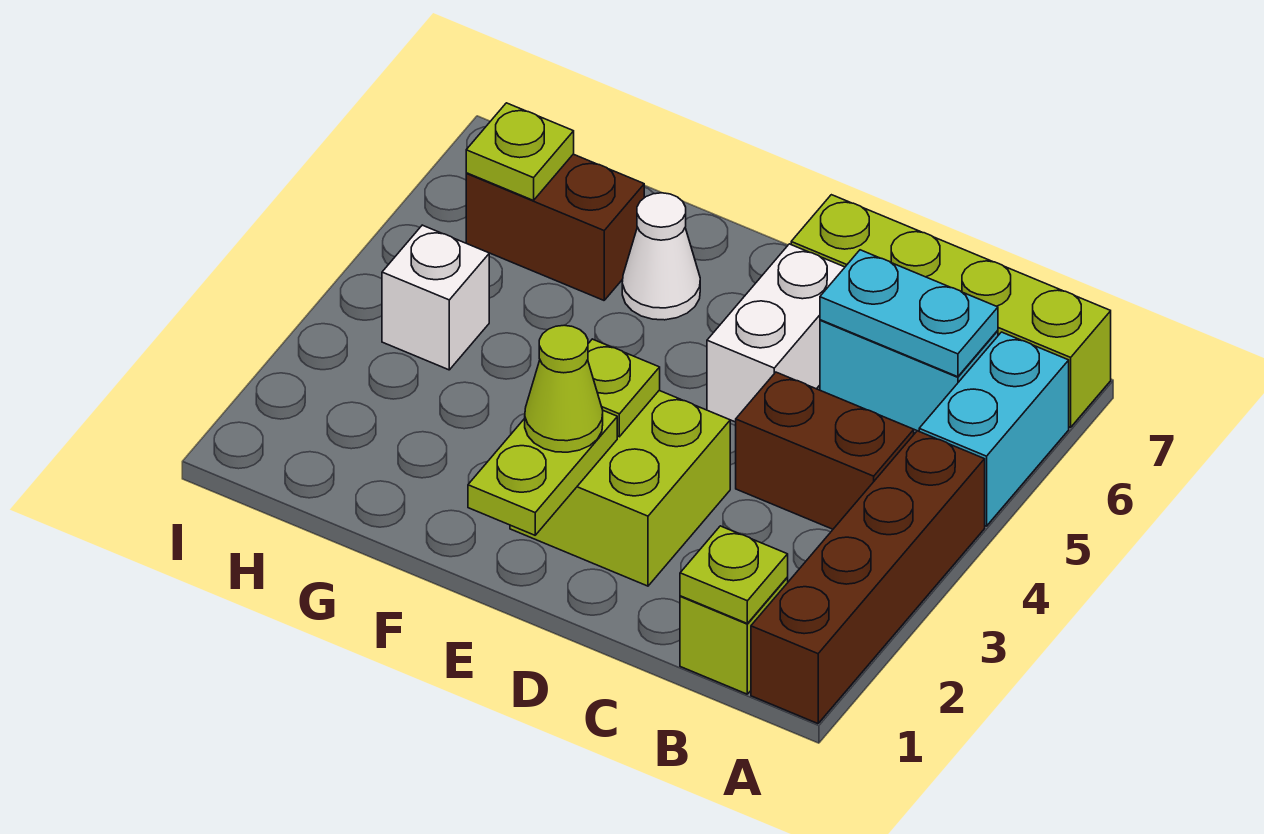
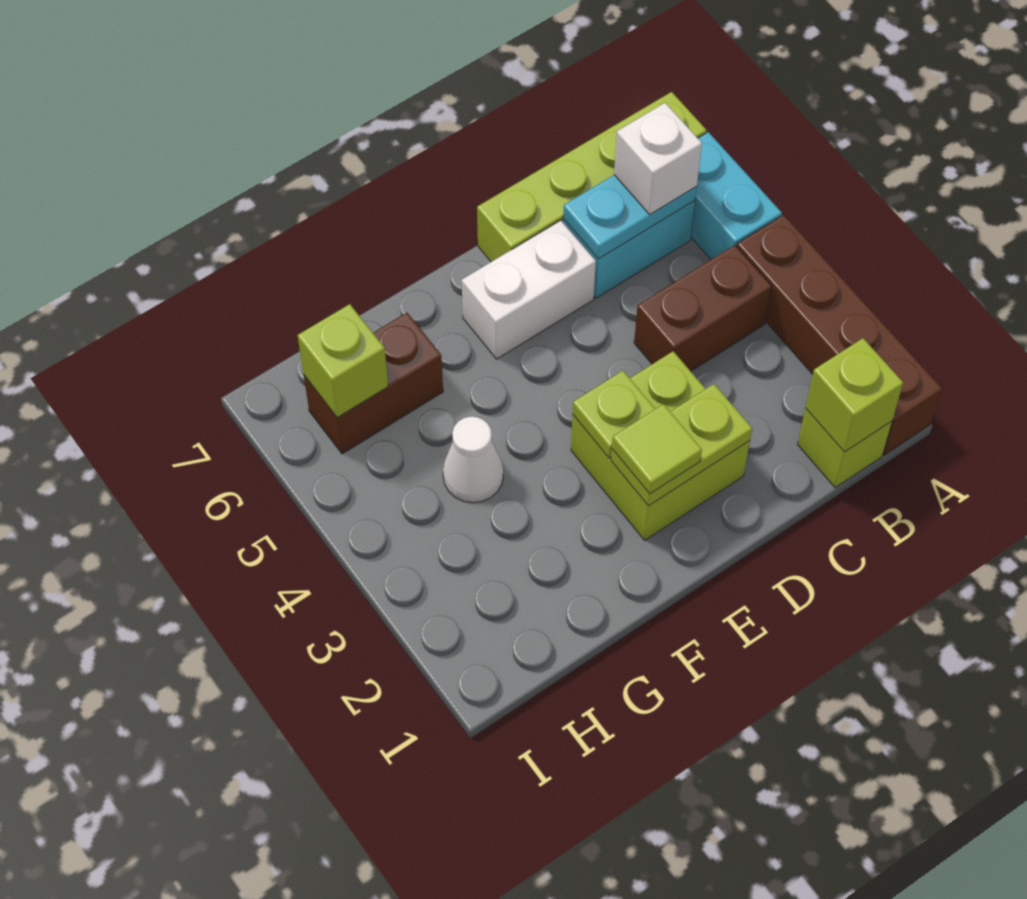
lime plate B1 level 2 -> lime brick B1 level 2
white brick D5:D6 level 1 -> white brick D6:E6 level 1
lime plate E1:E2 level 2 -> lime plate D2:E2 level 2
lime cone E2 level 3 -> lime tile E2 level 3
white cone F6 level 1 -> white cone G4 level 1
white brick H4 level 1 -> white brick B6 level 3
lime plate H6 level 2 -> lime brick H6 level 2

